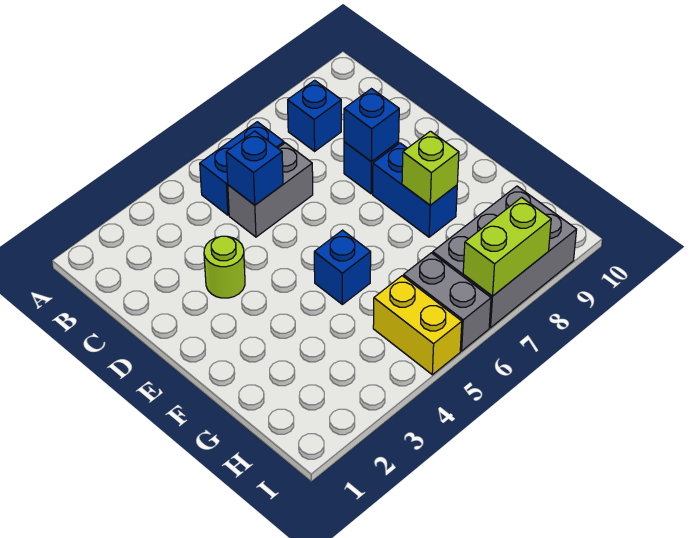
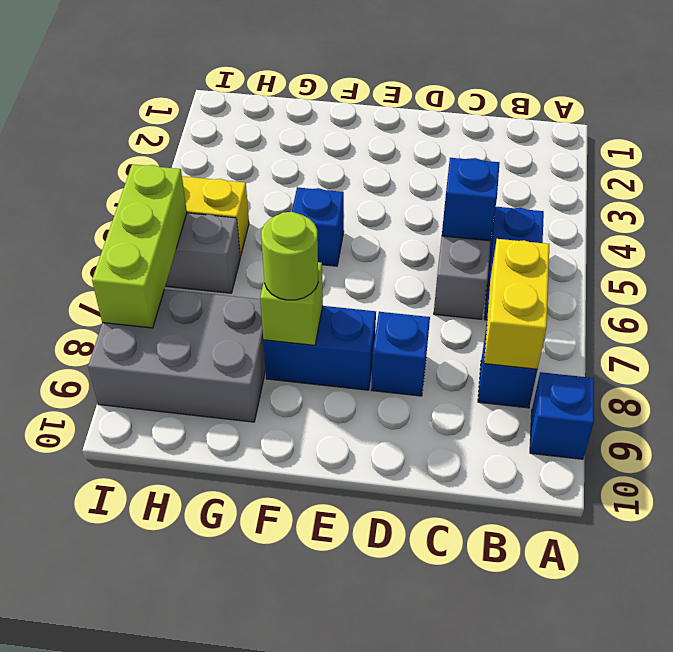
none -> yellow brick B7:B8 level 2
lime round brick D3 level 1 -> lime round brick F8 level 3
blue brick D8 level 2 -> blue brick A9 level 1
grey brick H7:I9 level 1 -> grey brick G8:I9 level 1
lime brick I7:I8 level 2 -> lime brick I6:I8 level 2

